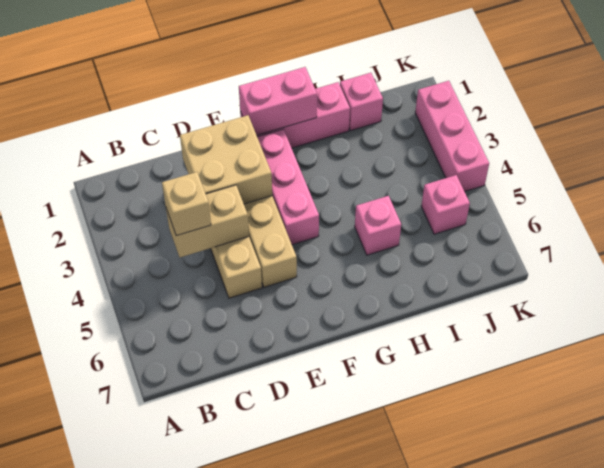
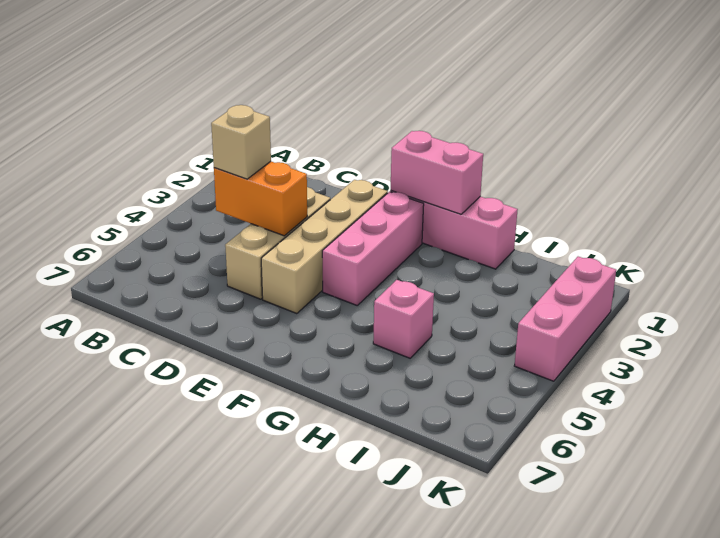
tan brick C4:D4 level 2 -> orange brick C4:D4 level 2
tan brick D2:E3 level 2 -> none
pink brick I1 level 1 -> none
pink brick J5 level 1 -> none

